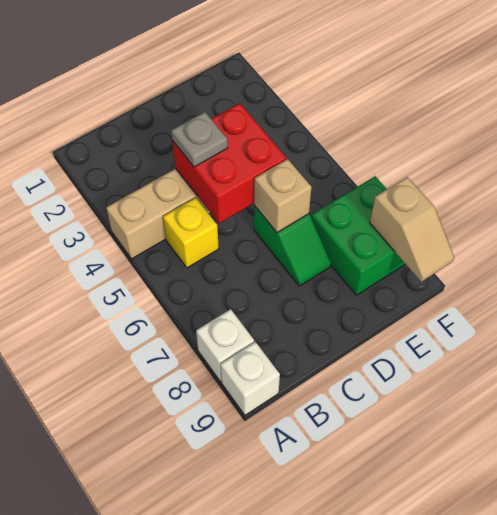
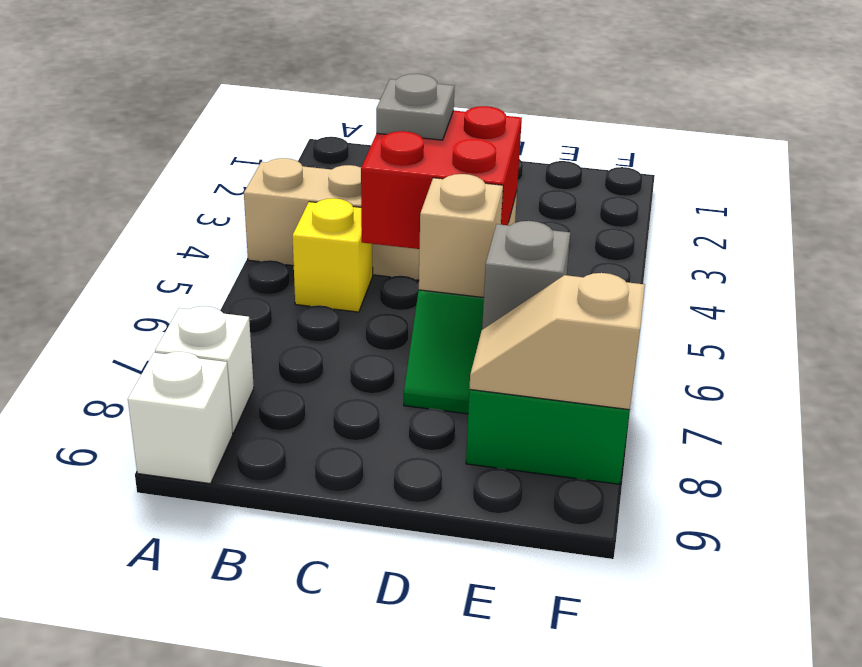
none -> grey brick E7 level 2
tan slope F8:F9 level 2 top 8 -> tan slope E8:F8 level 2 top F

